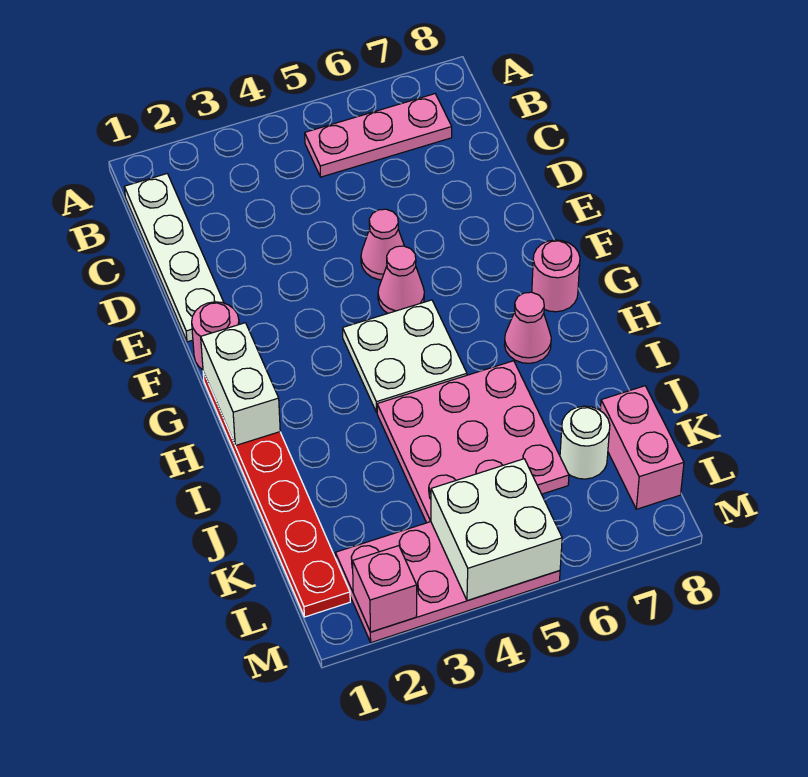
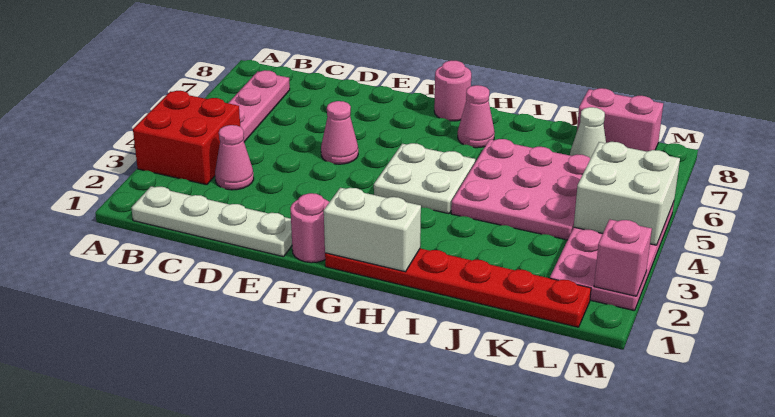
none -> red brick A3:B4 level 1
pink cone F5 level 1 -> pink cone C3 level 1
white round brick K7 level 1 -> white cone K7 level 1

